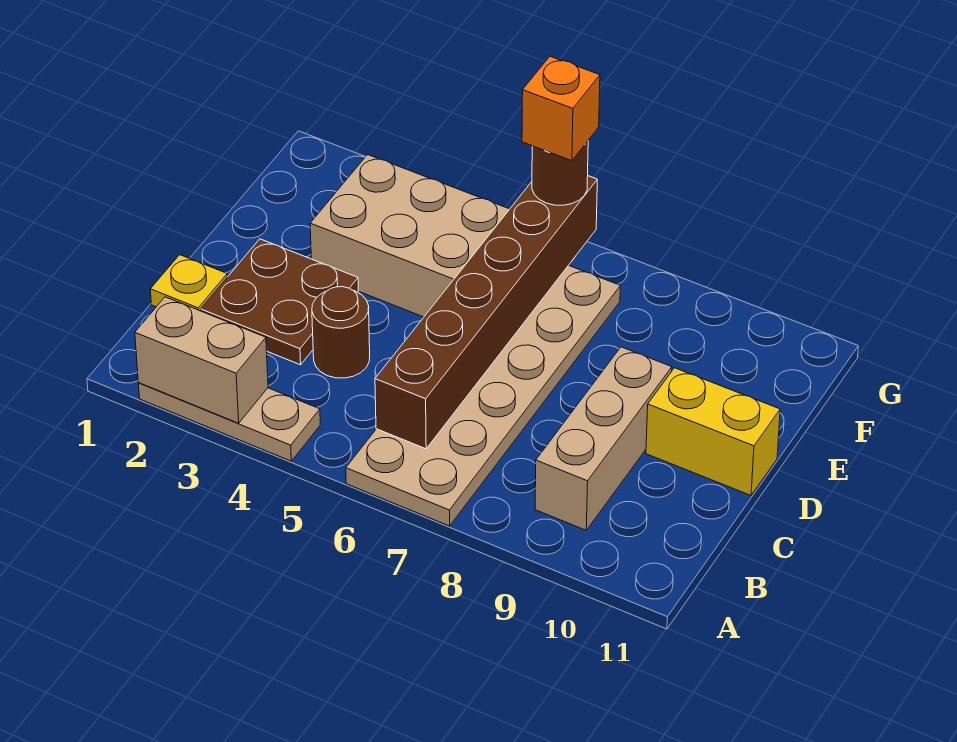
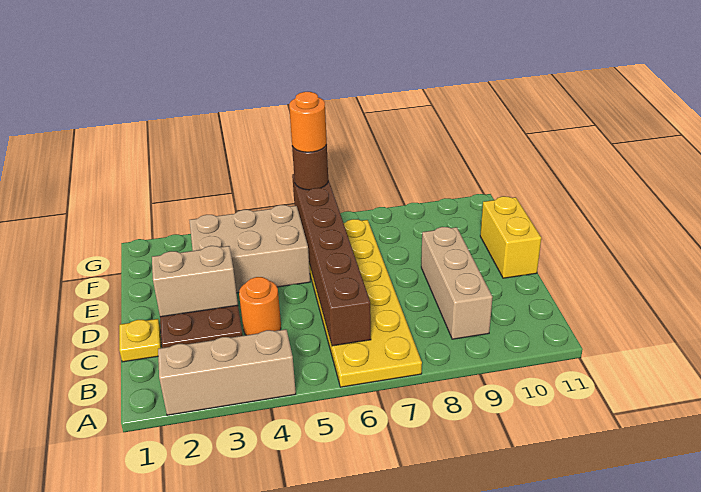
tan plate A2:A4 level 1 -> tan brick A2:A4 level 1
tan brick A2:A3 level 2 -> tan brick D2:D3 level 2
tan plate A6:F7 level 1 -> yellow plate A6:F7 level 1
brown round brick C4 level 1 -> orange round brick C4 level 1
yellow brick D10:D11 level 1 -> yellow brick D11:E11 level 1
orange brick G6 level 4 -> orange round brick G6 level 4

